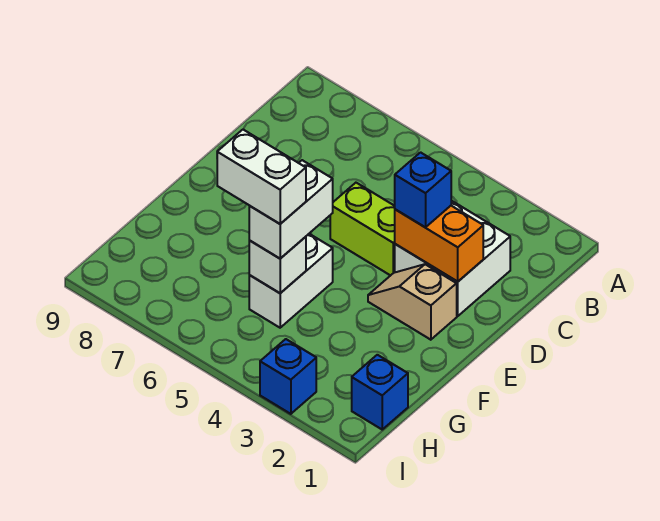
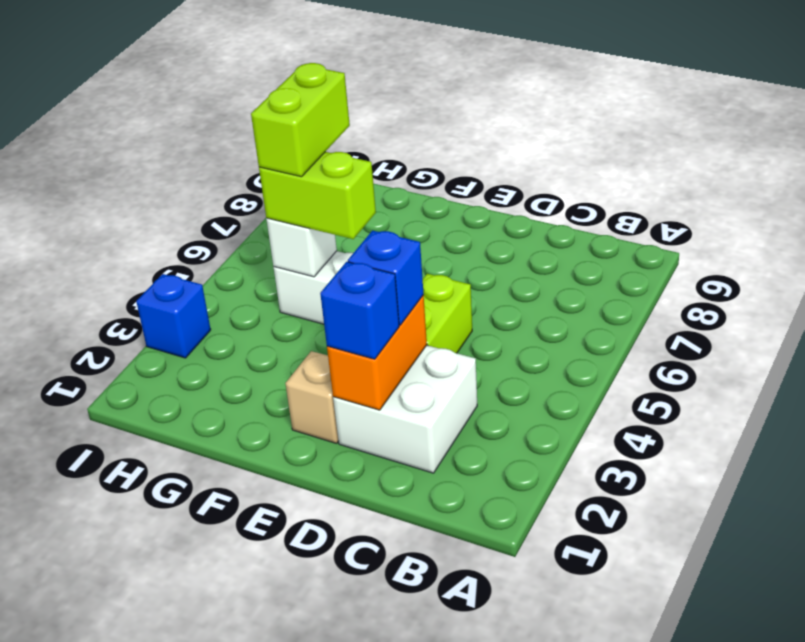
white brick F5:G5 level 3 -> lime brick F5:G5 level 3
white brick G5:G6 level 4 -> lime brick G5:G6 level 4
blue brick H1 level 1 -> blue brick D2 level 3

